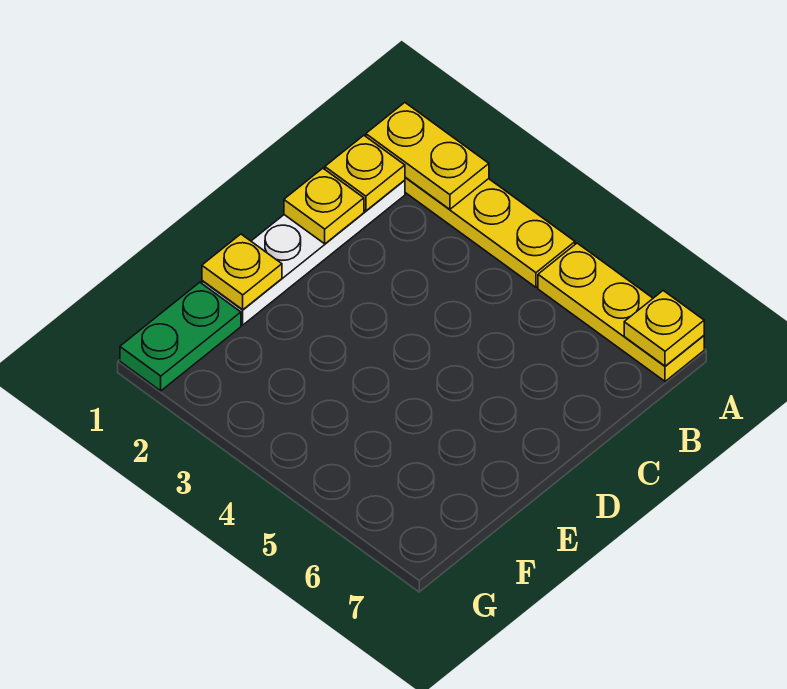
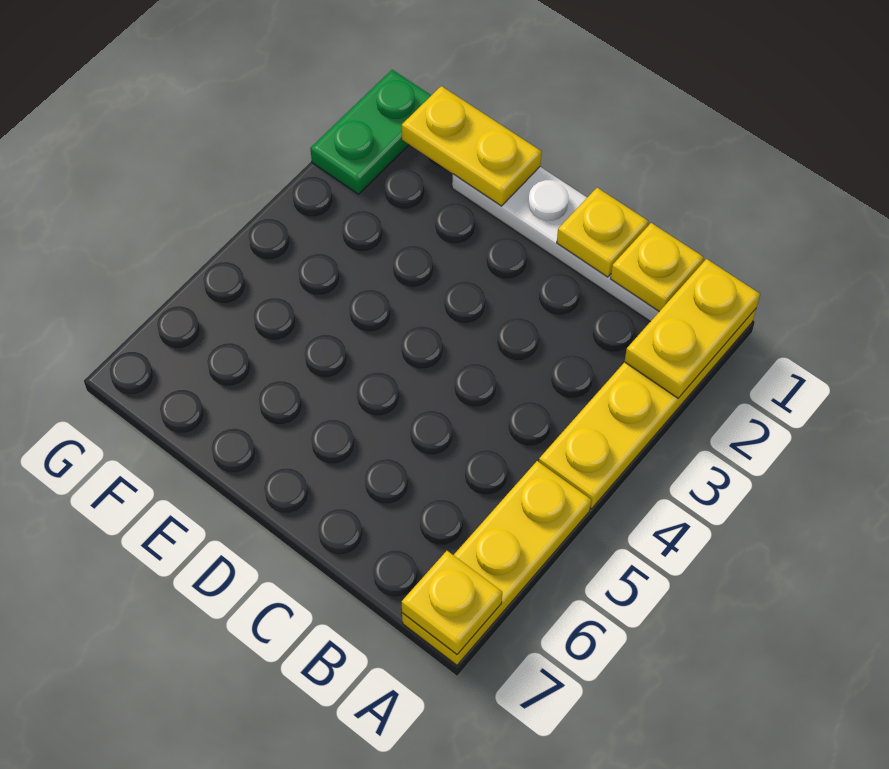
yellow plate E1 level 2 -> yellow plate E1:F1 level 2
green plate F1:G1 level 1 -> green plate G1:G2 level 1

